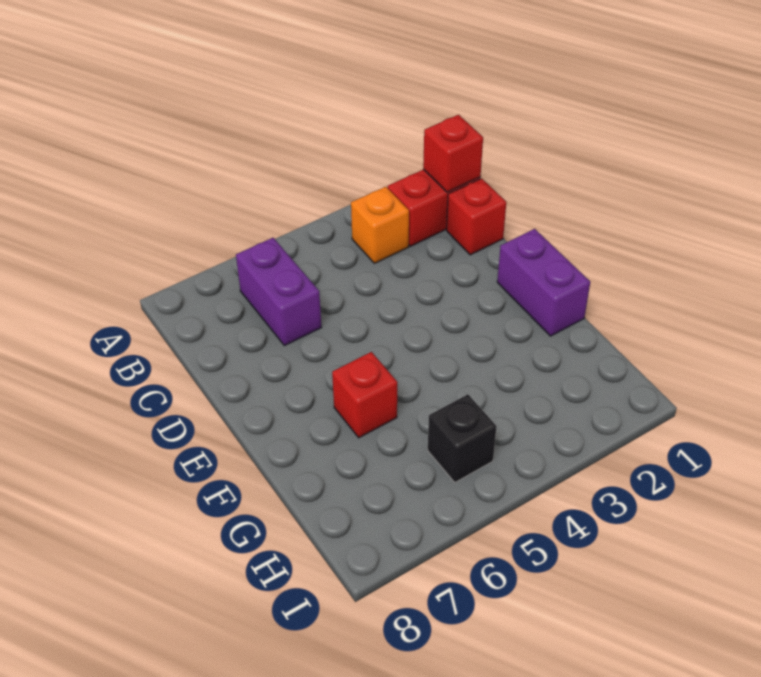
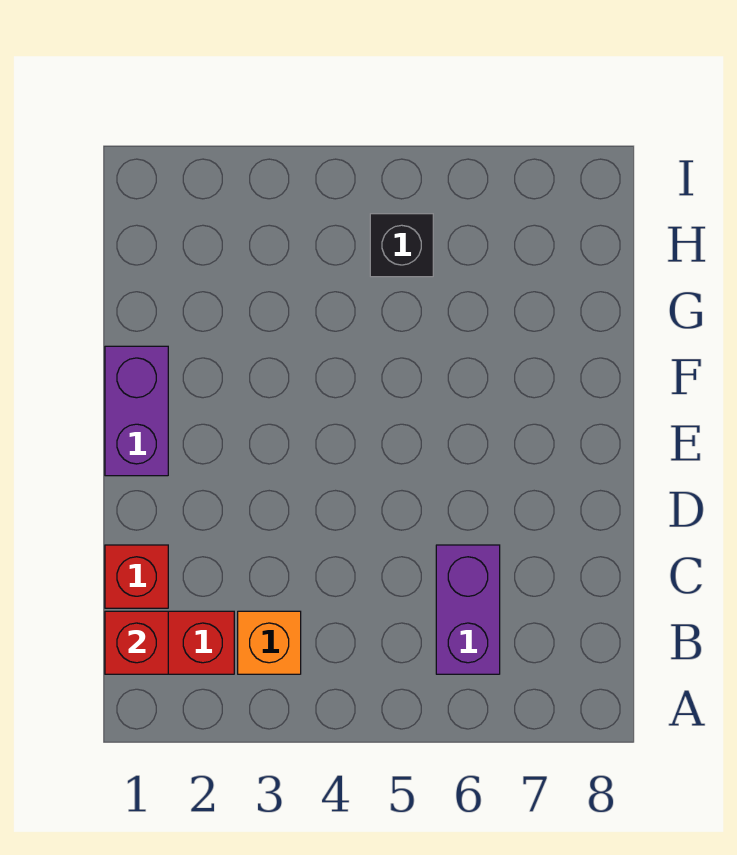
red brick F6 level 1 -> none

